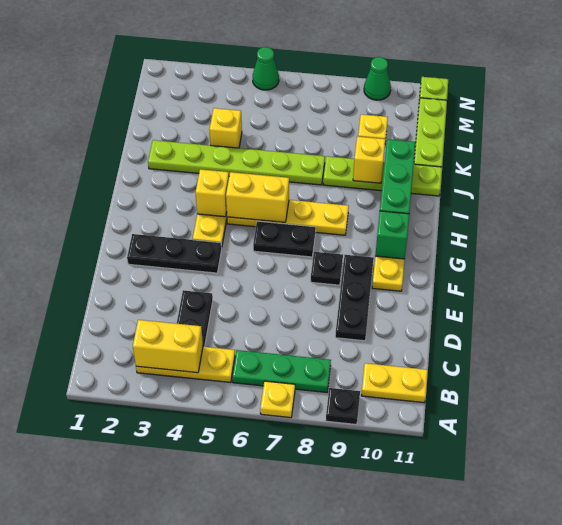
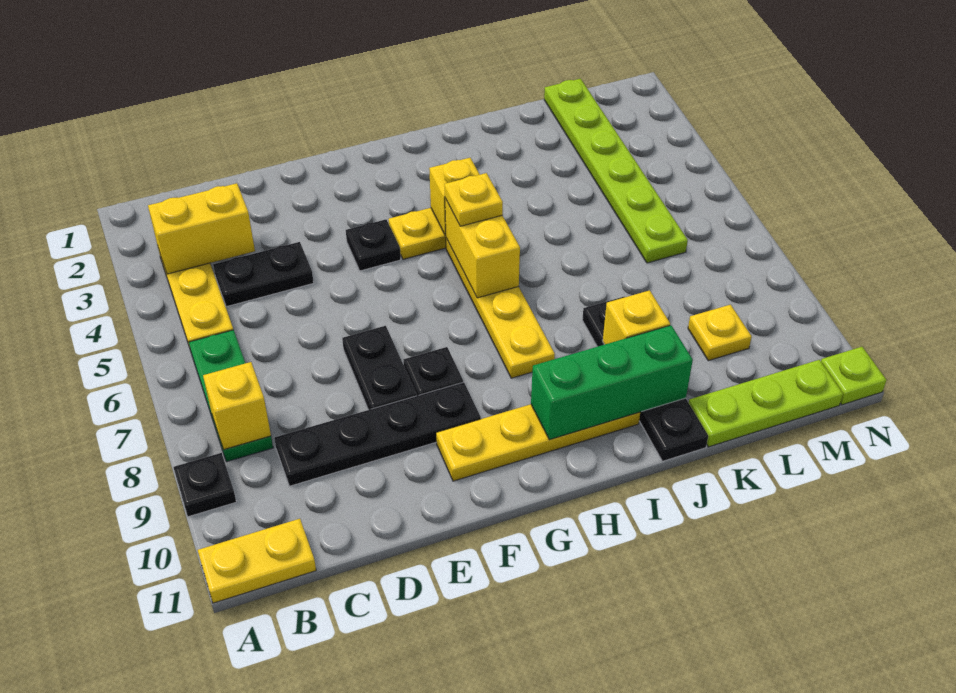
yellow plate A7 level 1 -> yellow plate H5 level 3
yellow brick B3:B4 level 2 -> yellow brick B3:C3 level 2
yellow plate B10:B11 level 1 -> yellow plate A11:B11 level 1
black plate D9:F9 level 1 -> black plate C9:F9 level 1
black plate F2:F4 level 1 -> black plate F4 level 1
black plate G6:G7 level 1 -> black plate E7:E8 level 1
green brick G10 level 2 -> none
lime plate J2:J7 level 1 -> lime plate L1:L6 level 1
lime plate J8:J11 level 1 -> black plate J8:J11 level 1
yellow brick K4 level 1 -> yellow brick B8 level 2
green cone N5 level 1 -> none
green cone N9 level 1 -> none

